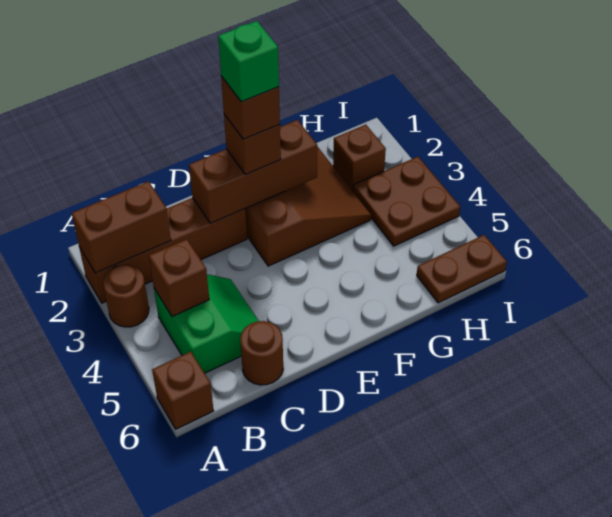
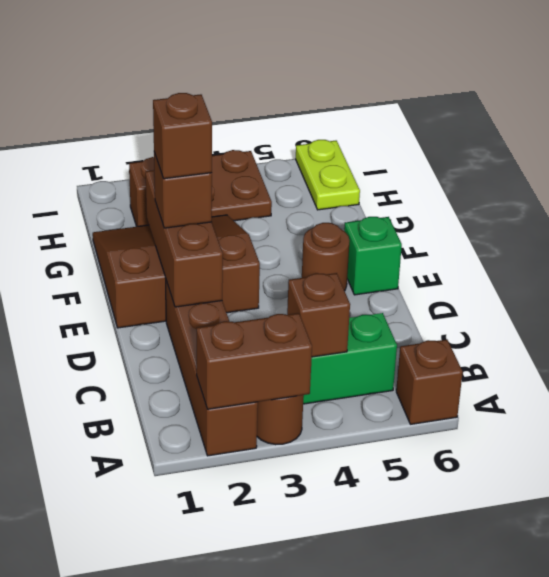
brown brick A2:B2 level 2 -> brown brick A2:A3 level 2
brown round brick C6 level 1 -> brown round brick E5 level 1
green brick E2 level 5 -> green brick E6 level 1
brown plate H6:I6 level 1 -> lime plate H6:I6 level 1

